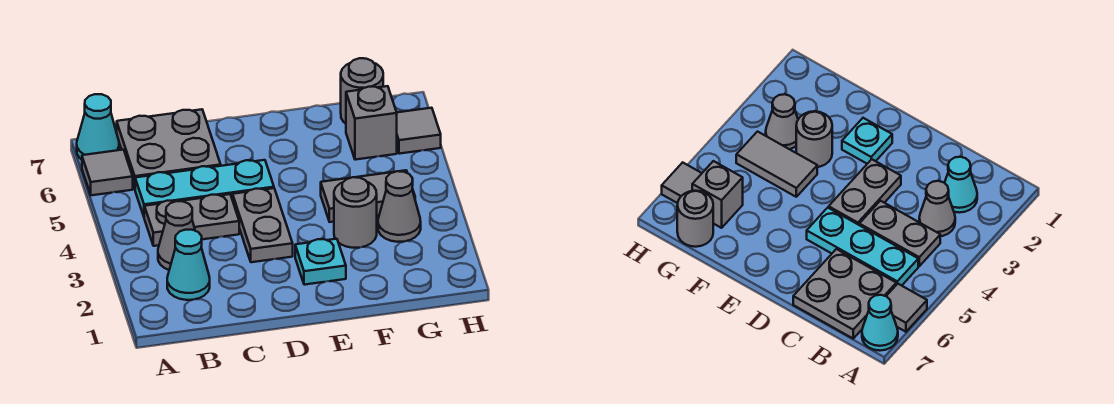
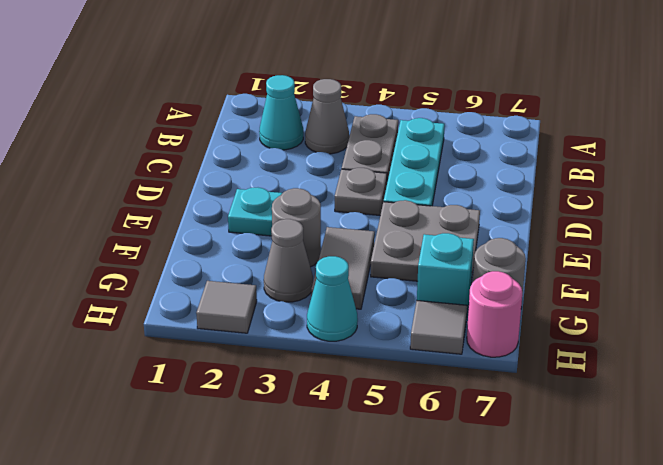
grey tile A6 level 1 -> grey tile H2 level 1
cyan cone A7 level 1 -> cyan cone H4 level 1
grey plate B6:C7 level 1 -> grey plate E5:F6 level 1
grey plate D3:D4 level 1 -> grey plate D4 level 1
grey brick G6 level 1 -> cyan brick G6 level 1
none -> pink round brick H7 level 1

